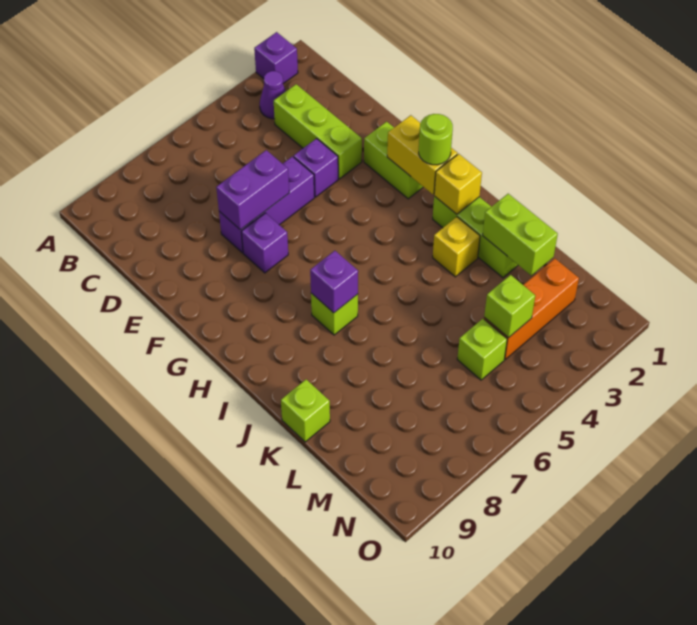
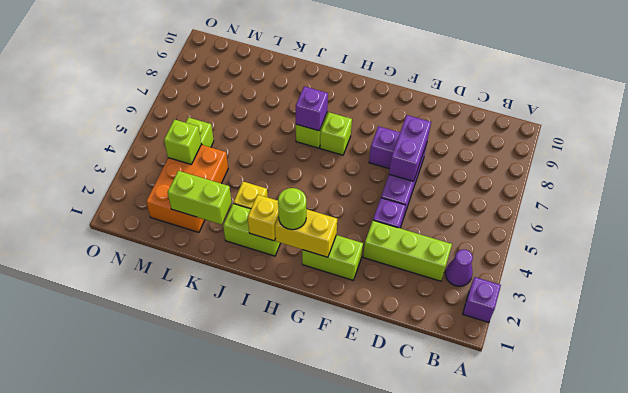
lime brick I2:K2 level 1 -> lime brick I2:J2 level 1
lime brick K10 level 1 -> lime brick H7 level 1
orange brick M2:M4 level 1 -> orange brick L2:M4 level 1

